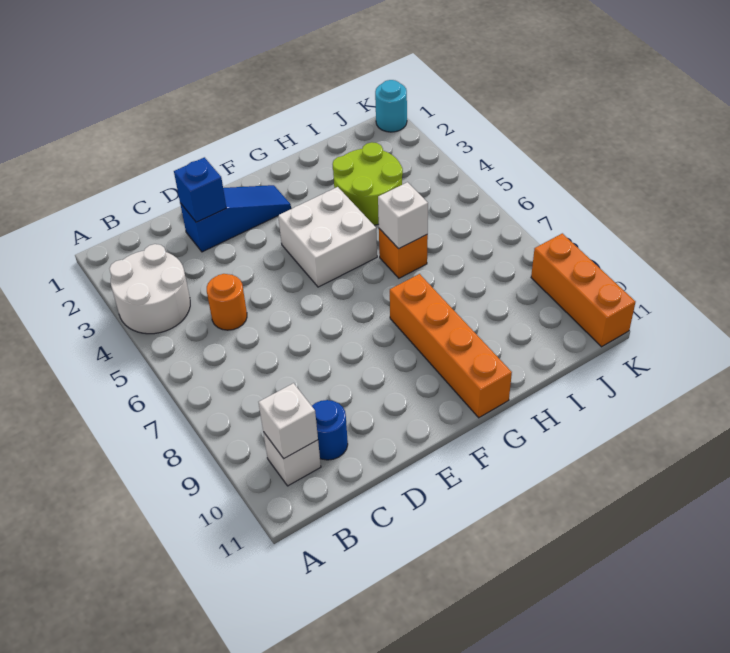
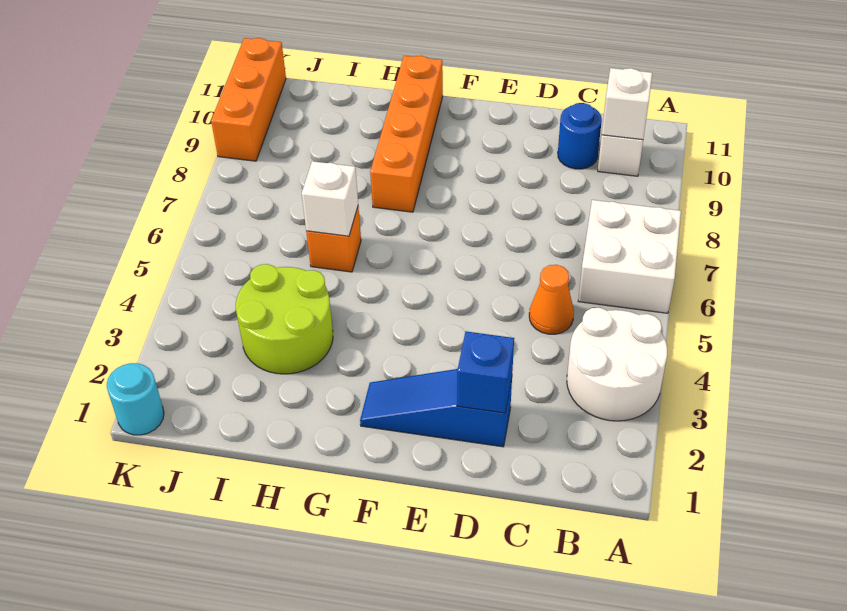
orange round brick C5 level 1 -> orange cone C5 level 1
white brick F4:G5 level 1 -> white brick A6:B7 level 1

